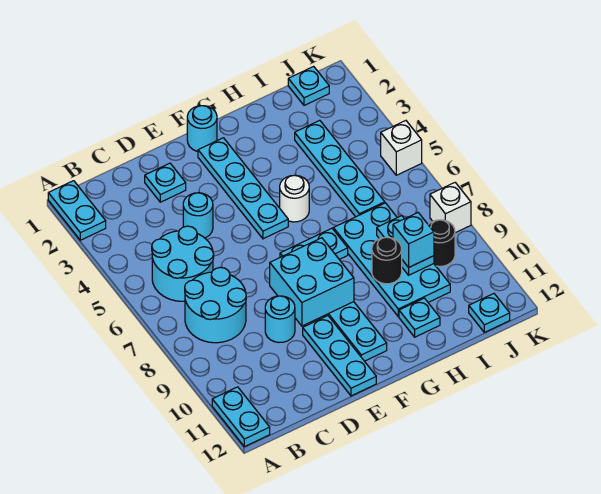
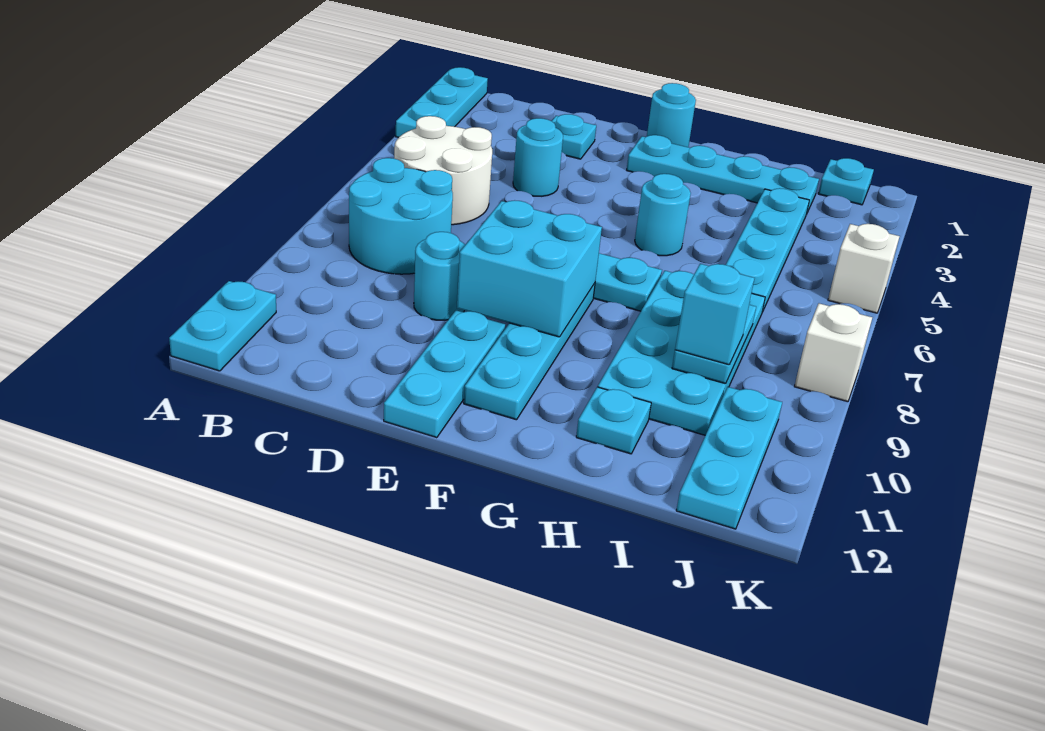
cyan plate A1:A2 level 1 -> cyan plate A1:A3 level 1
cyan round brick B5:C6 level 1 -> white round brick B5:C6 level 1
cyan plate F2:F5 level 1 -> cyan plate F2:I2 level 1
white round brick G5 level 1 -> cyan round brick G5 level 1
black round brick H9 level 2 -> none
black round brick J9 level 1 -> none
cyan plate J12 level 1 -> cyan plate J10:J12 level 1

